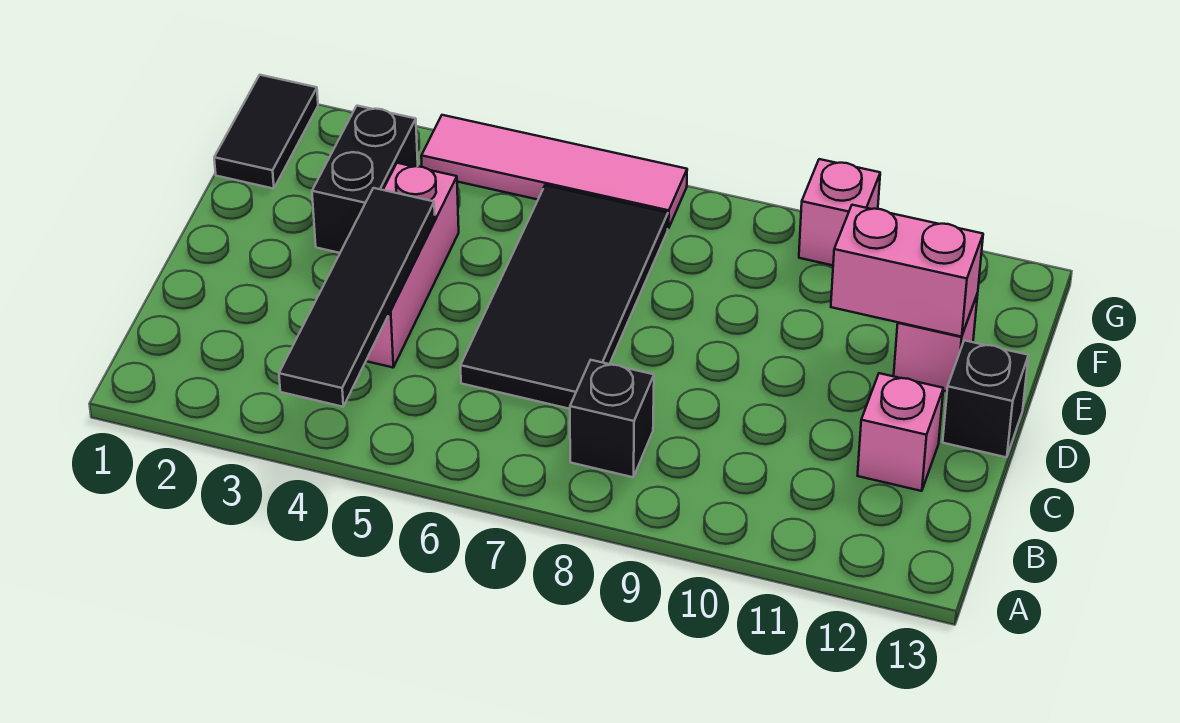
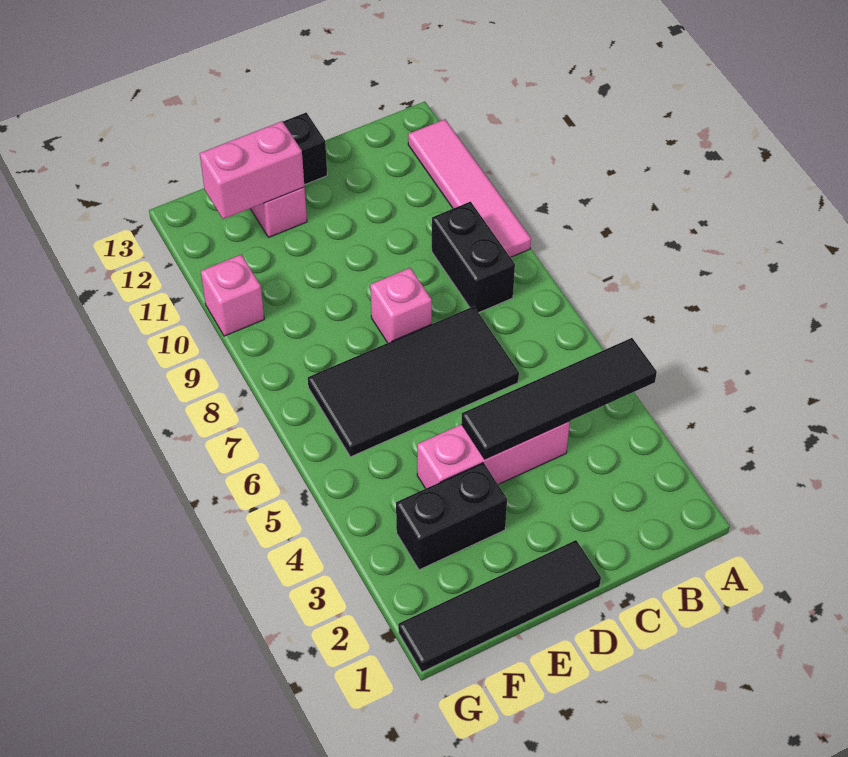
black brick B8 level 1 -> black brick B8:B9 level 1
pink brick C12 level 1 -> pink brick D8 level 1
pink brick E11:E12 level 2 -> pink brick E12:F12 level 2
black tile F1:G1 level 1 -> black tile D1:G1 level 1
pink tile G4:G7 level 1 -> pink tile A9:A12 level 1

